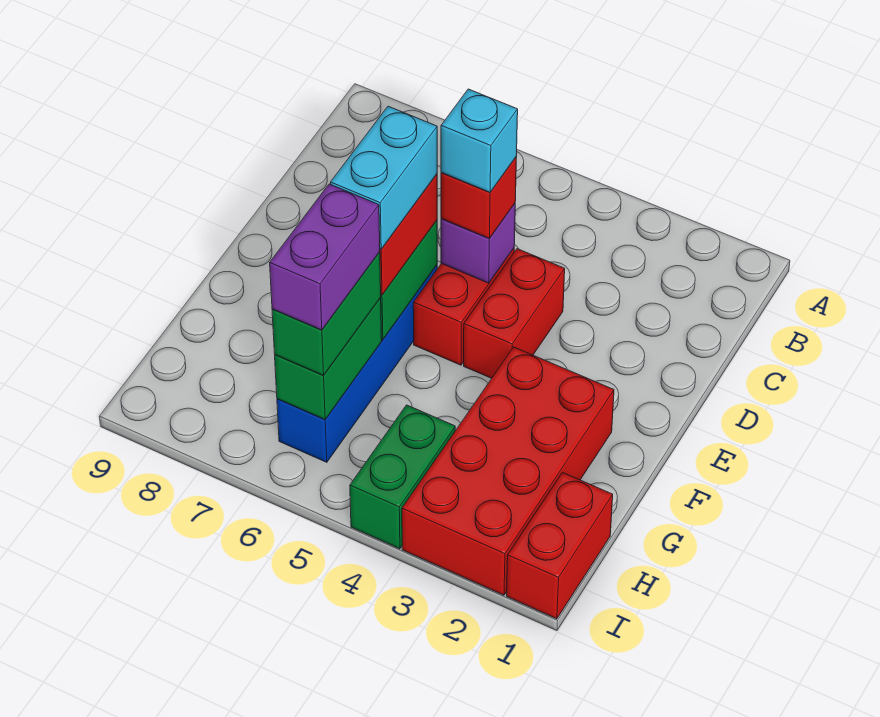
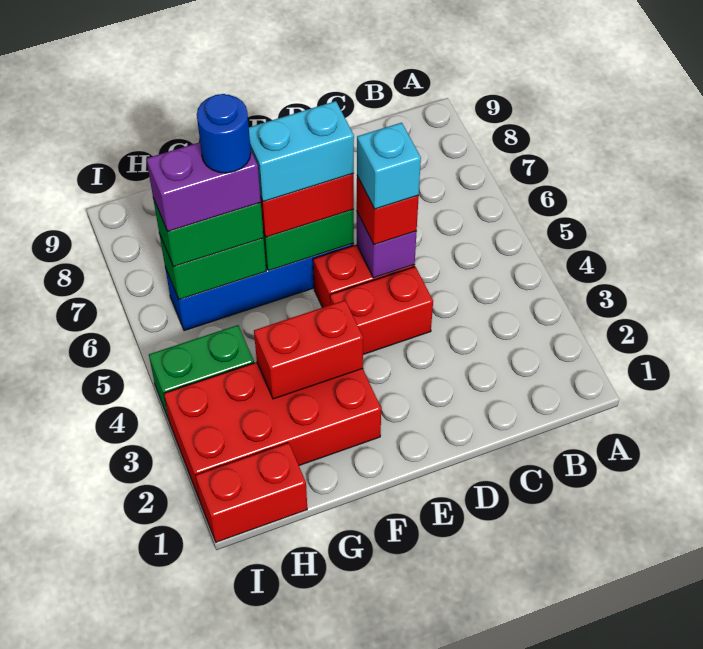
none -> red brick F3:G3 level 2
none -> blue round brick G6 level 5

